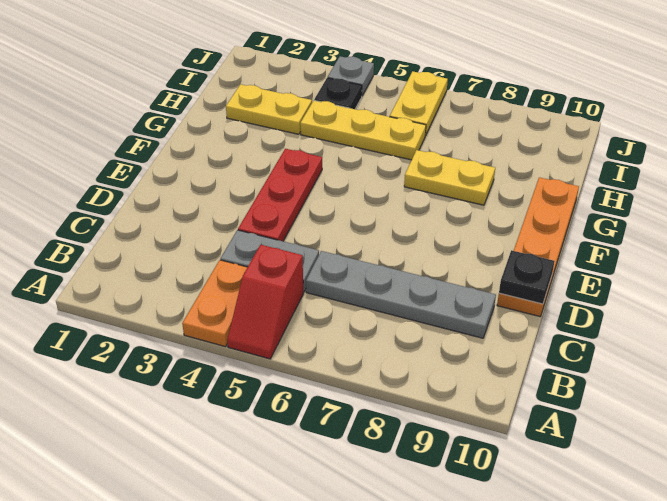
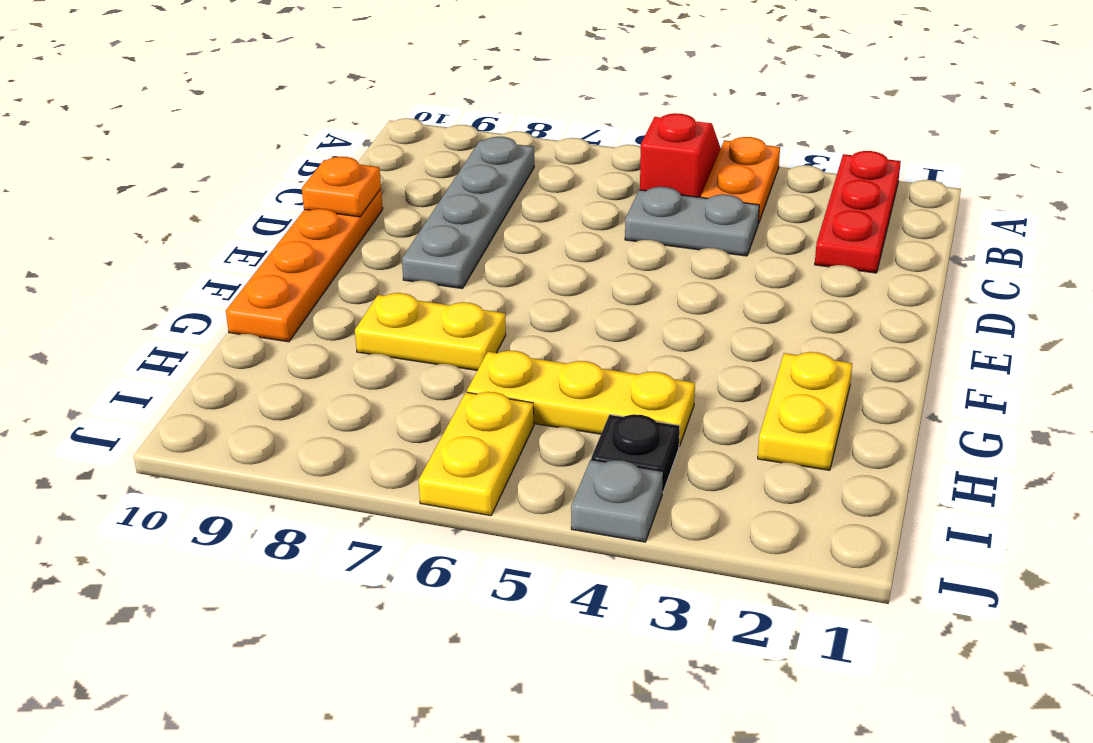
grey plate C6:C9 level 1 -> grey plate B8:E8 level 1
red plate D4:F4 level 1 -> red plate A2:C2 level 1
black plate D10 level 2 -> orange plate D10 level 2
yellow plate H2:H3 level 1 -> yellow plate G2:H2 level 1

